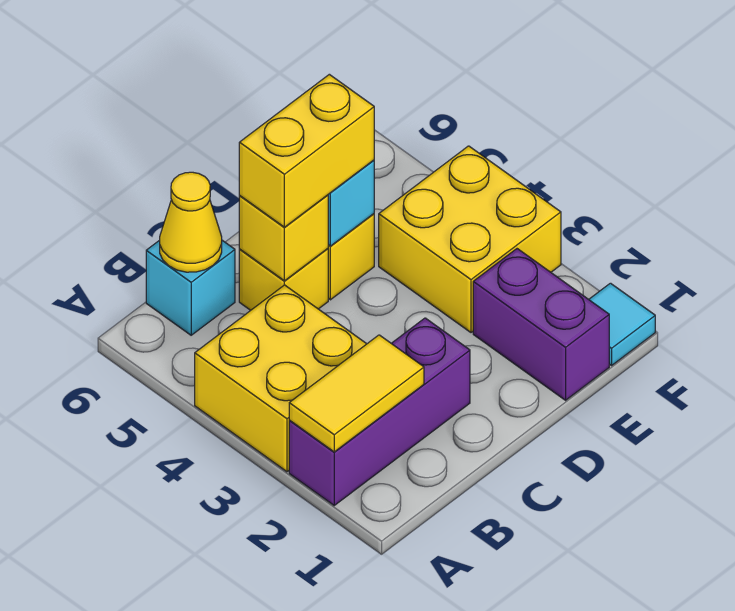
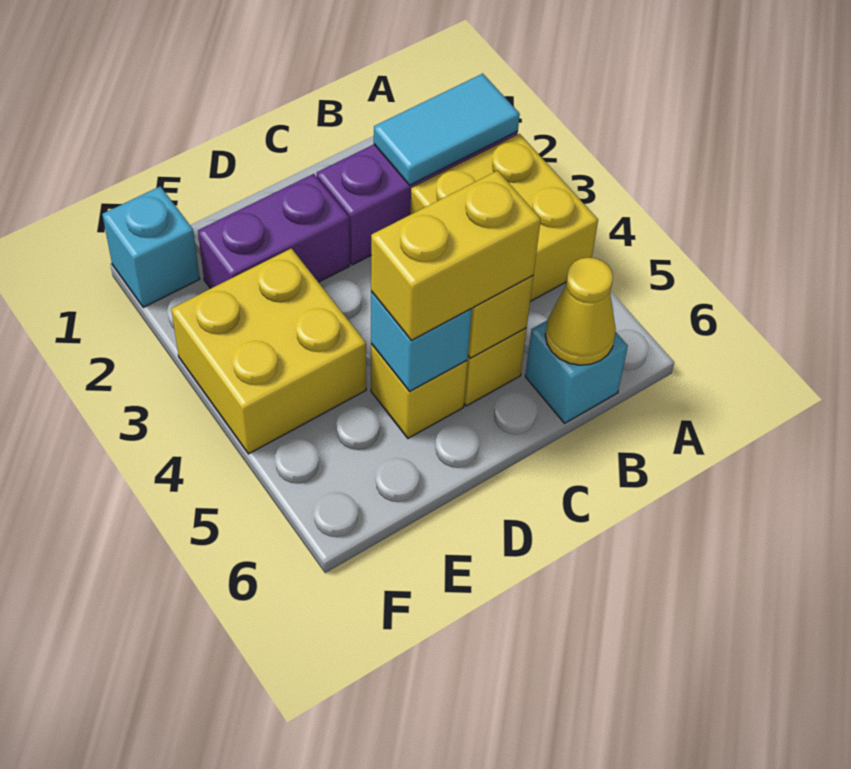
yellow tile A2:B2 level 2 -> cyan tile A2:B2 level 2
purple brick E1:E2 level 1 -> purple brick D2:E2 level 1
cyan tile F1 level 1 -> cyan brick F1 level 1

